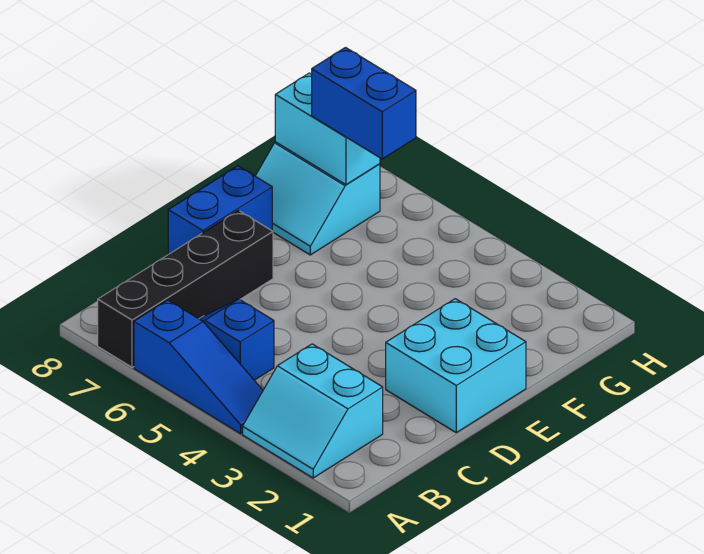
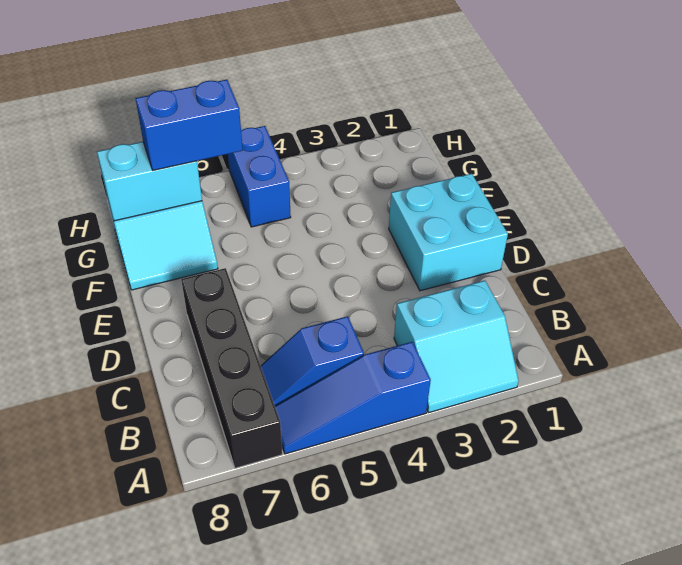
blue slope A4:A6 level 1 top 6 -> blue slope A4:A6 level 1 top 4
blue brick D8:E8 level 1 -> blue brick G5:H5 level 1

